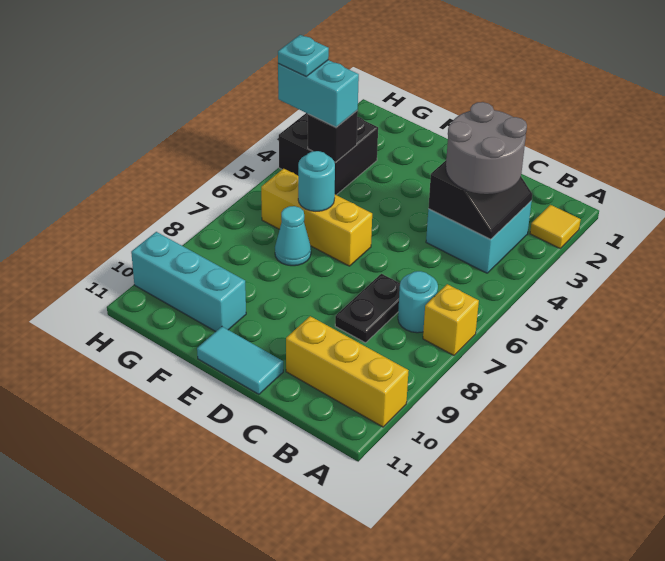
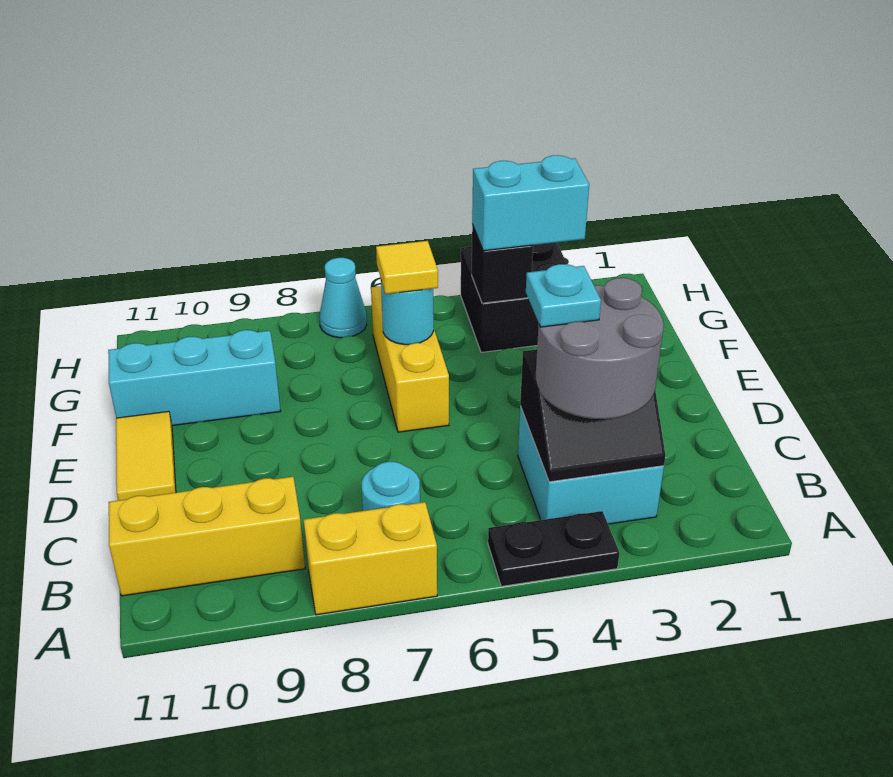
yellow tile A2 level 1 -> yellow tile F6 level 3
yellow brick A7 level 1 -> yellow brick A7:A8 level 1
yellow brick A10:C10 level 1 -> yellow brick B9:B11 level 1
black plate C7:C8 level 1 -> black plate A4:A5 level 1
cyan tile D11:E11 level 1 -> yellow tile D11:E11 level 1
cyan cone F7 level 1 -> cyan cone H7 level 1
cyan brick F10:H10 level 1 -> cyan brick F9:F11 level 1
cyan brick G4:H4 level 3 -> cyan brick G3:G4 level 3
cyan plate H4 level 4 -> cyan plate C4 level 4

